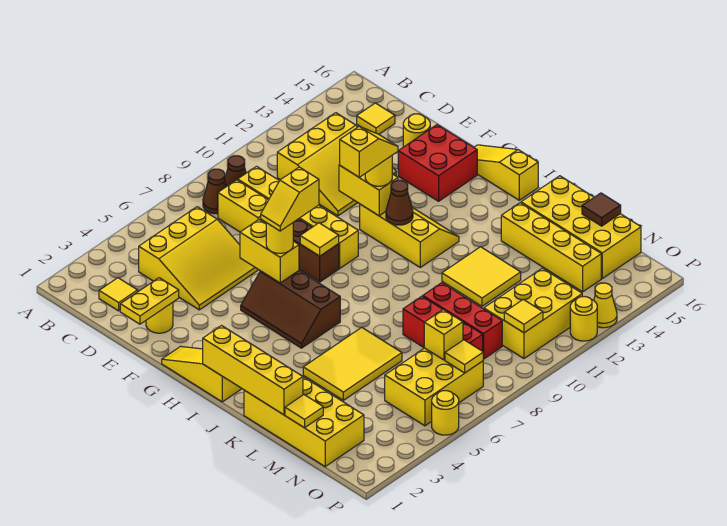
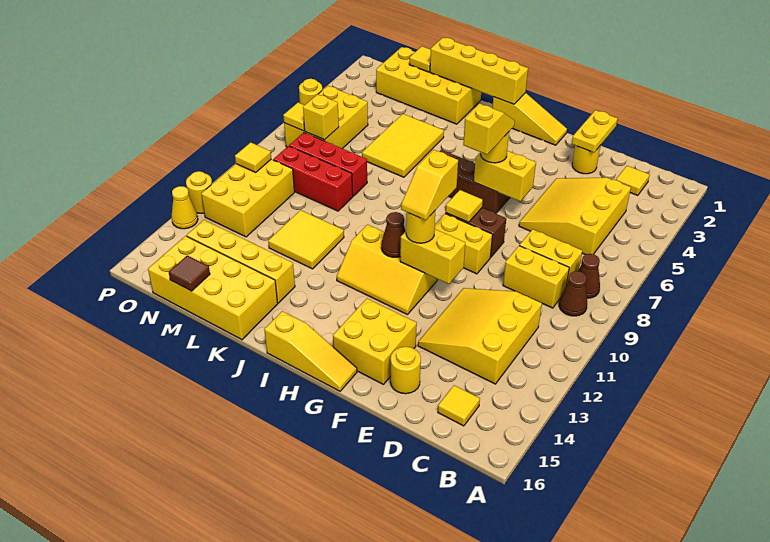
red brick F14:G15 level 1 -> yellow brick F14:G15 level 1

